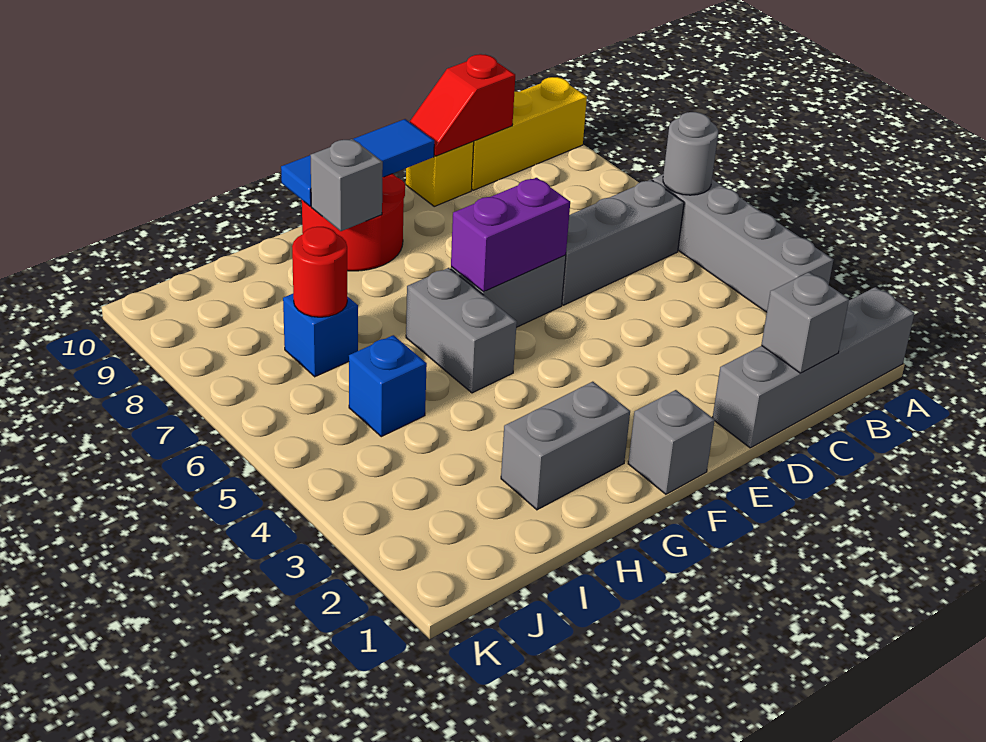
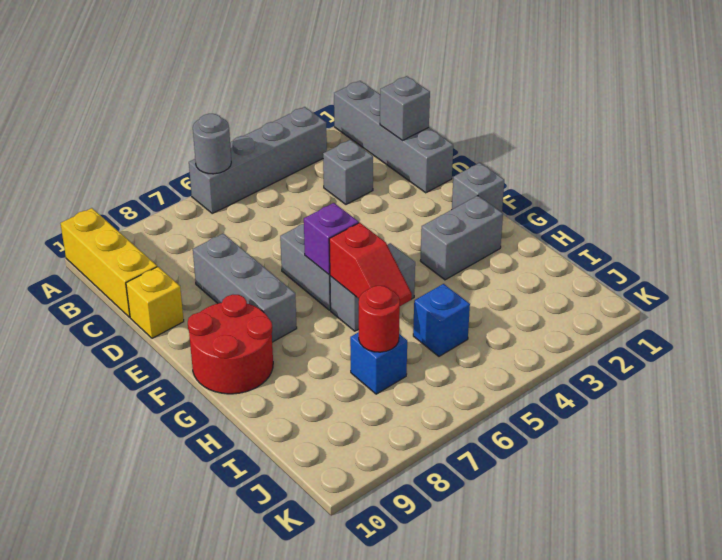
grey brick B6:D6 level 1 -> grey brick D8:F8 level 1
red slope C10:D10 level 2 top C -> red slope G6:H6 level 2 top G
purple brick E6:F6 level 2 -> purple brick F6 level 2
blue tile E10:G10 level 2 -> none
grey brick G2:H2 level 1 -> grey brick G2:G3 level 1
grey brick G9 level 2 -> grey brick C3 level 1

